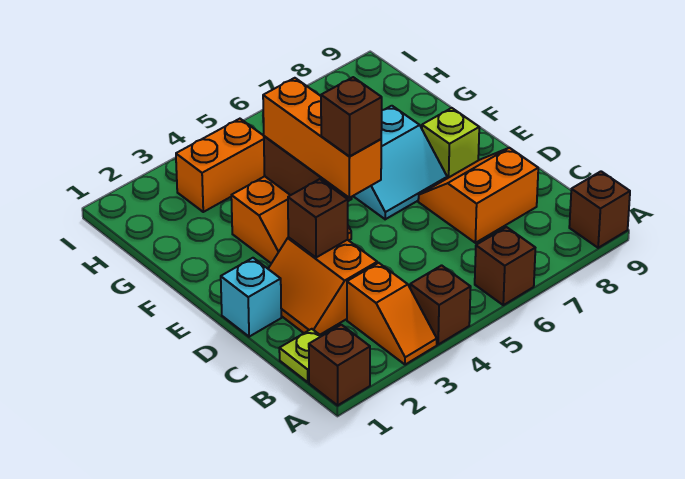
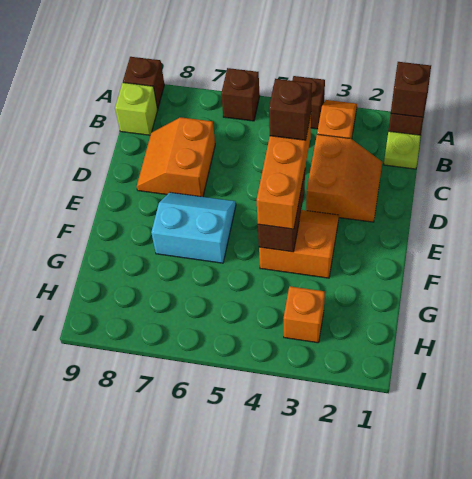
orange slope C7:D8 level 1 top C -> orange slope C7:D8 level 1 top 7
cyan brick D1 level 1 -> none
brown brick D3 level 2 -> brown brick A1 level 2
lime brick E8 level 1 -> lime brick B9 level 1
orange brick H3:H4 level 1 -> orange brick H3 level 1

